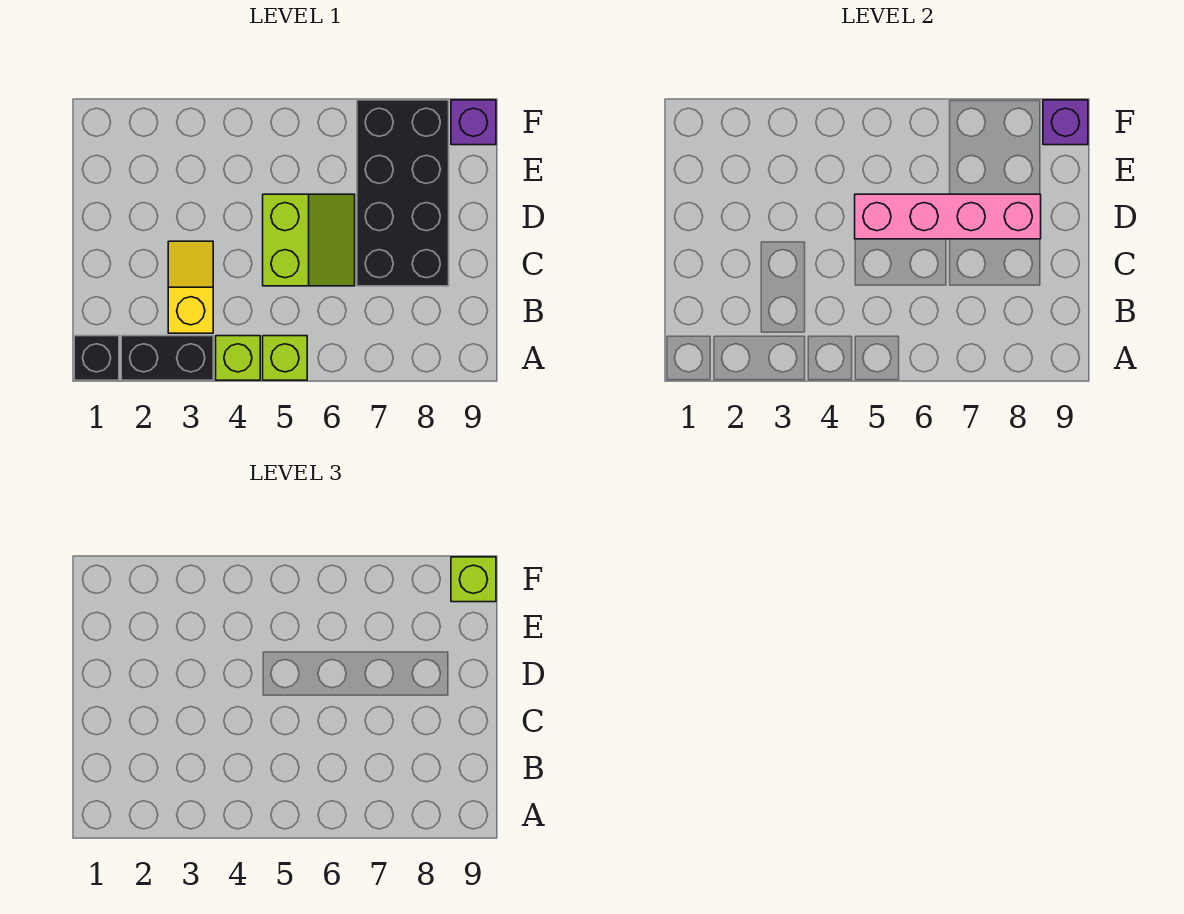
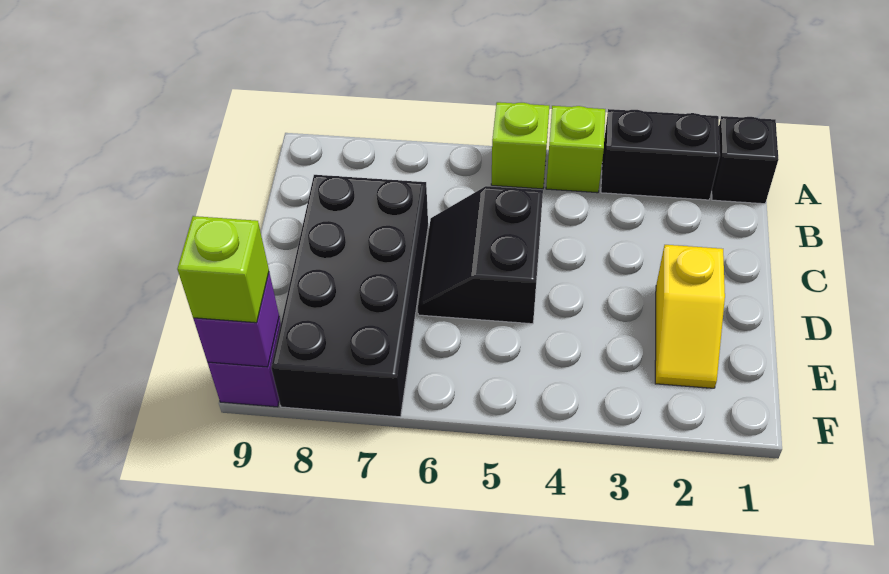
yellow slope B3:C3 level 1 top B -> yellow slope D2:E2 level 1 top D
lime slope C5:D6 level 1 top 5 -> black slope C5:D6 level 1 top 5
pink brick D5:D8 level 2 -> none

